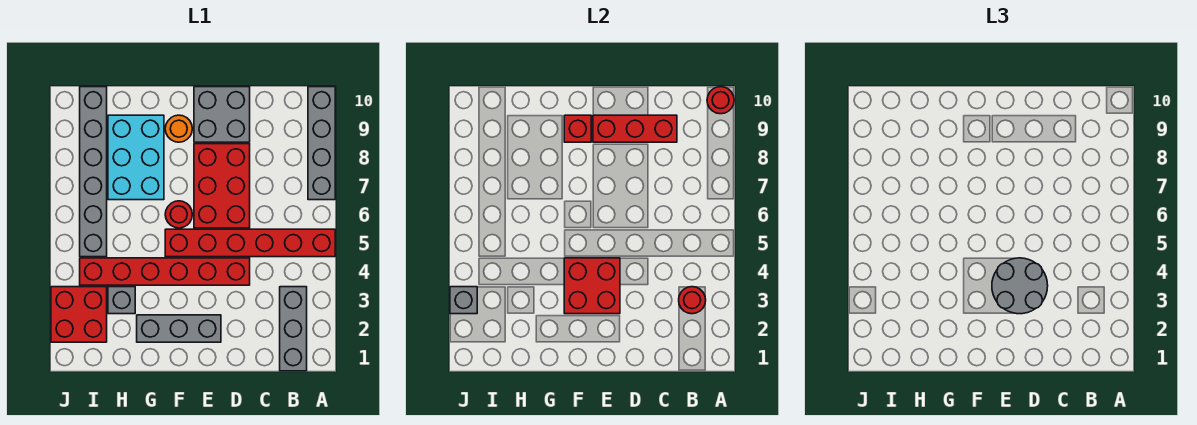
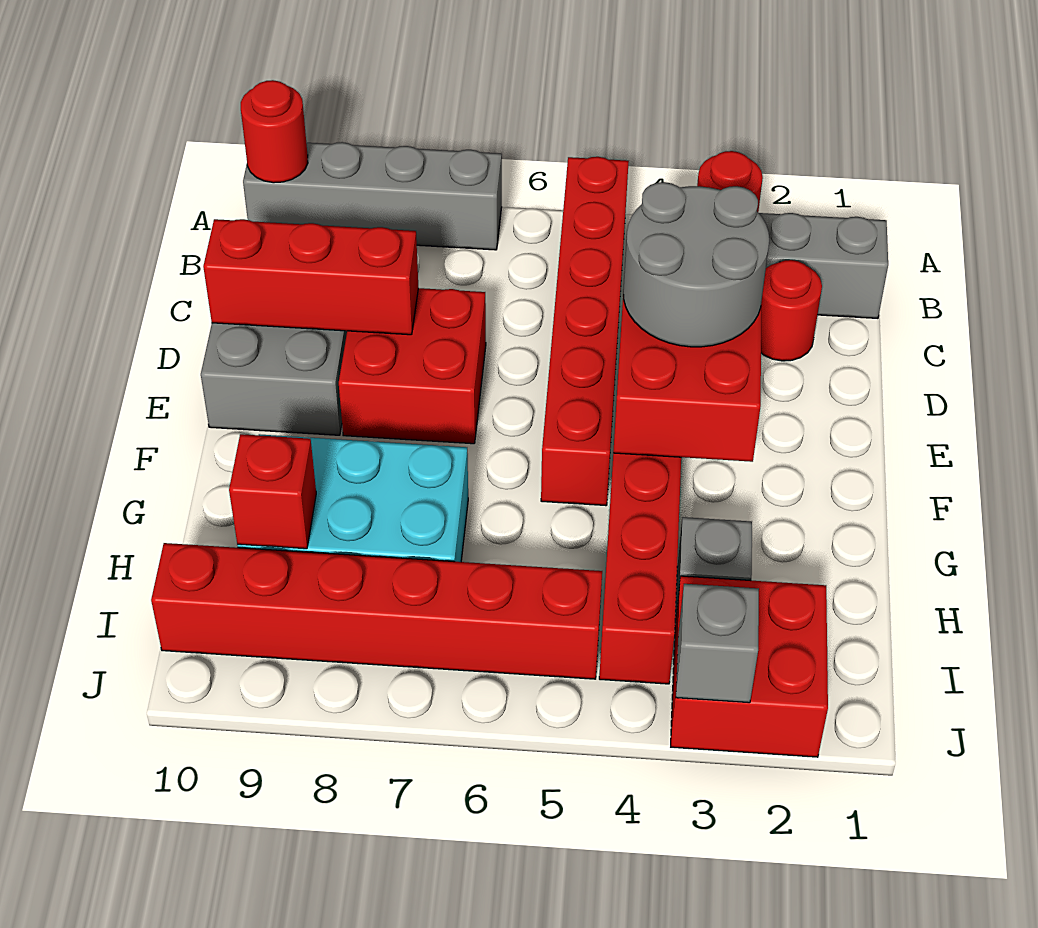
red brick C9:E9 level 2 -> red brick D8:D10 level 2
red brick D6:E8 level 1 -> red brick D7:E8 level 1
grey brick E2:G2 level 1 -> none
red round brick F6 level 1 -> red round brick C2 level 1
orange round brick F9 level 1 -> none
red brick F9 level 2 -> red brick H9 level 2
grey brick I5:I10 level 1 -> red brick I5:I10 level 1

